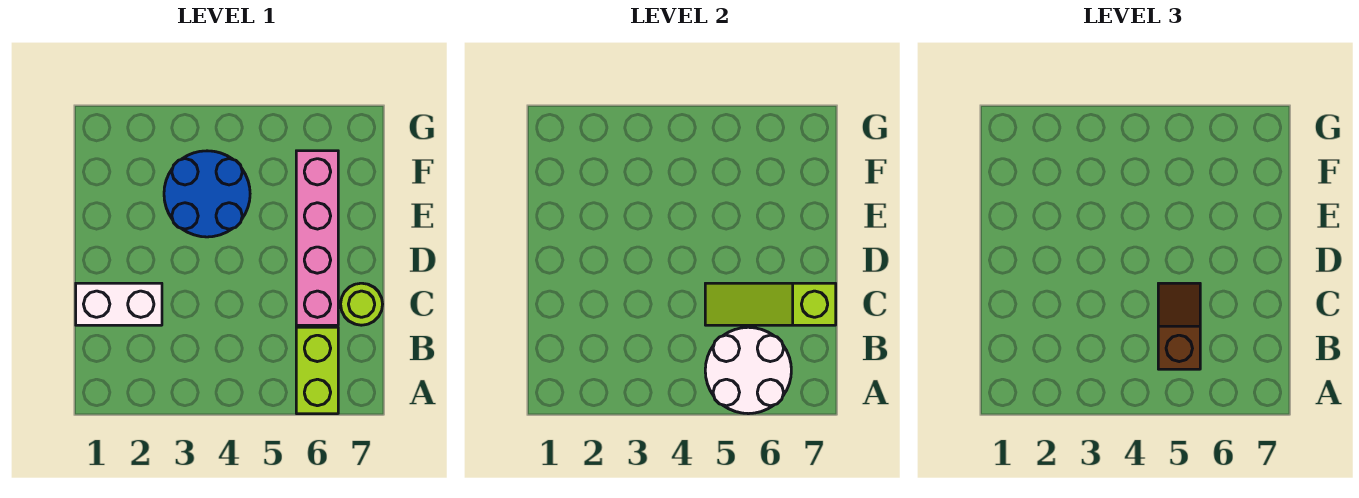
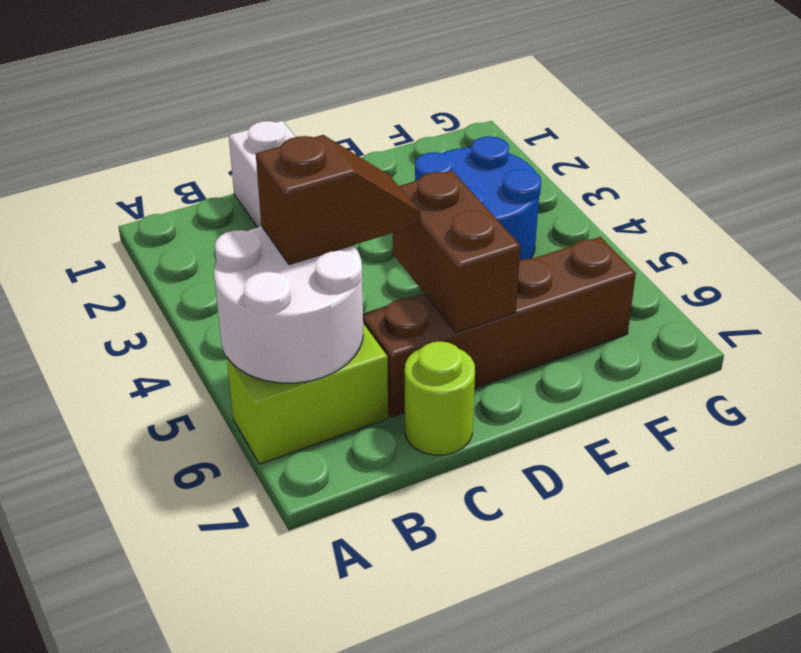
lime slope C5:C7 level 2 top 7 -> none
pink brick C6:F6 level 1 -> brown brick C6:F6 level 1
none -> brown brick D5:D6 level 2

